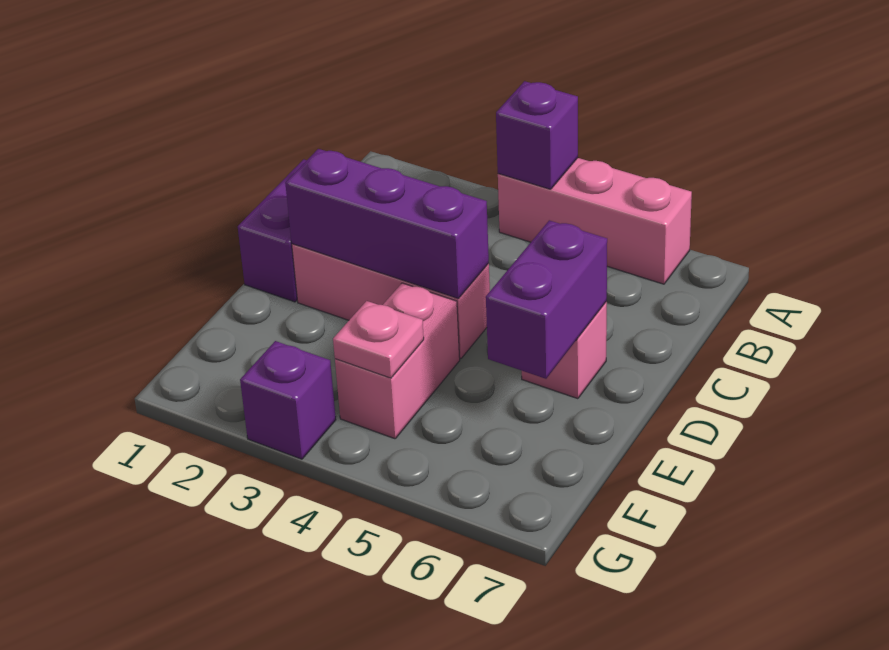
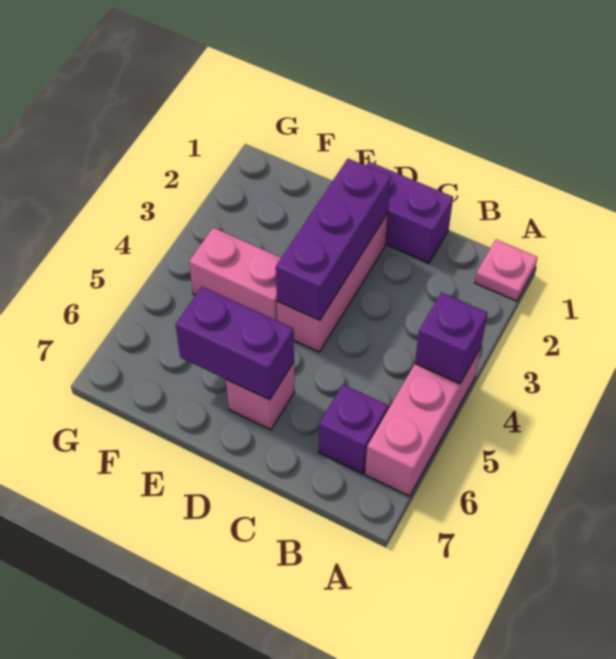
pink plate F4 level 2 -> pink plate A1 level 1
purple brick G3 level 1 -> purple brick B6 level 1

